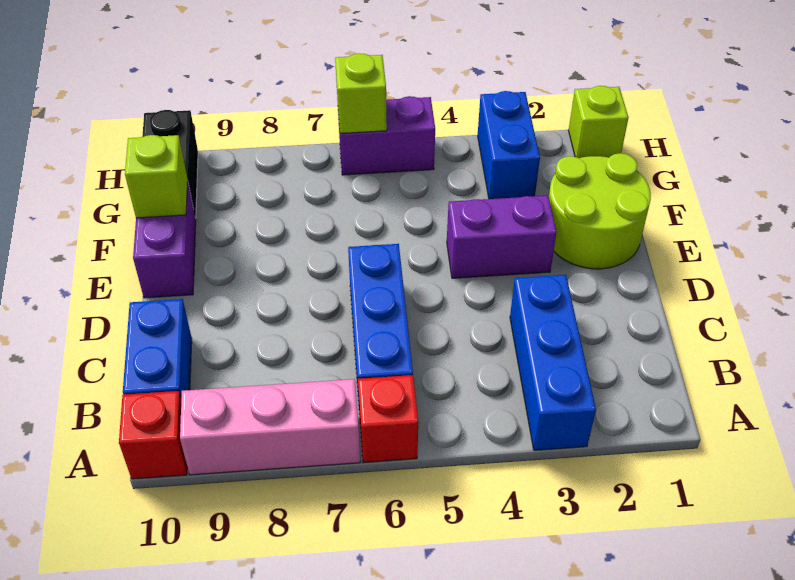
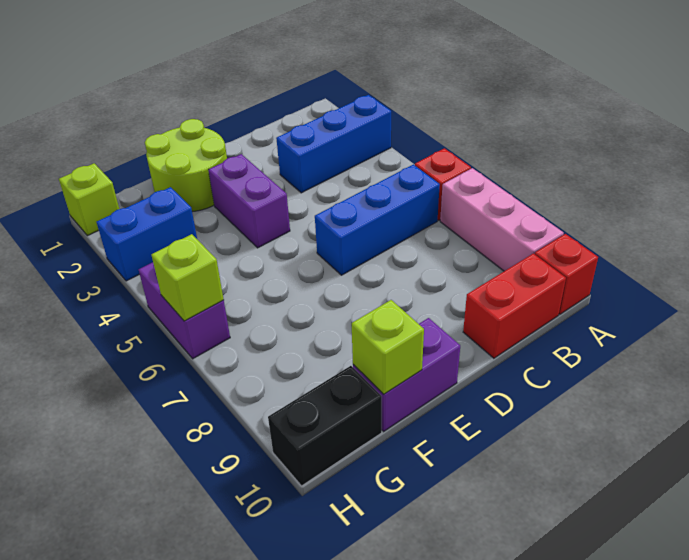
blue brick B10:C10 level 1 -> red brick B10:C10 level 1

